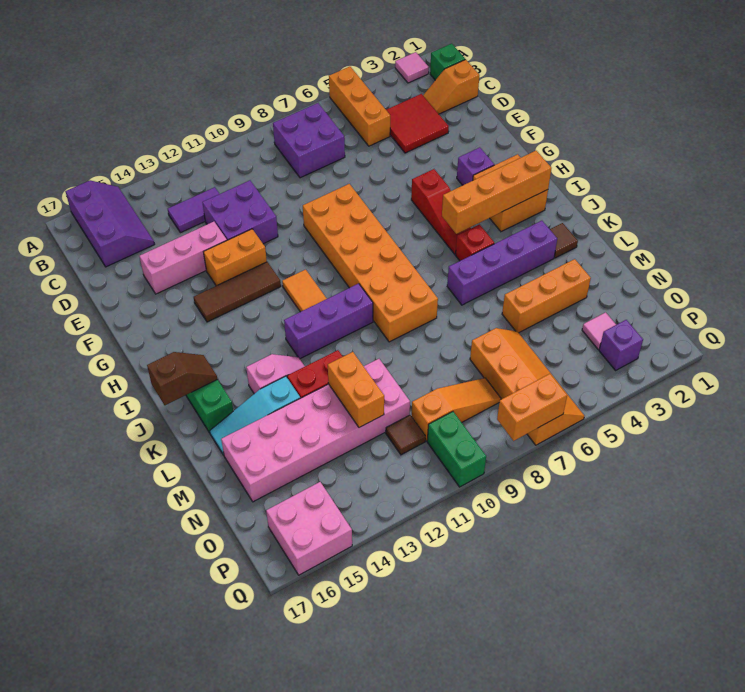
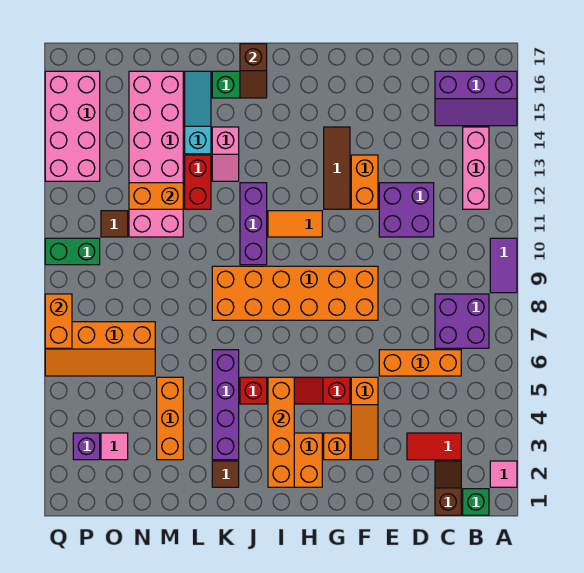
orange brick A5:C5 level 1 -> orange brick C6:E6 level 1
orange slope C1:C2 level 1 top 1 -> brown slope C1:C2 level 1 top 1
red tile C3:D4 level 1 -> red tile C3:D3 level 1
purple tile C12:C13 level 1 -> purple tile A9:A10 level 1
pink brick E13:E15 level 1 -> pink brick B12:B14 level 1
purple brick G3 level 1 -> orange brick G3 level 1
orange slope O8:O10 level 1 top 10 -> orange slope F3:F5 level 1 top 5
pink brick P15:Q16 level 1 -> pink brick P13:Q16 level 1

